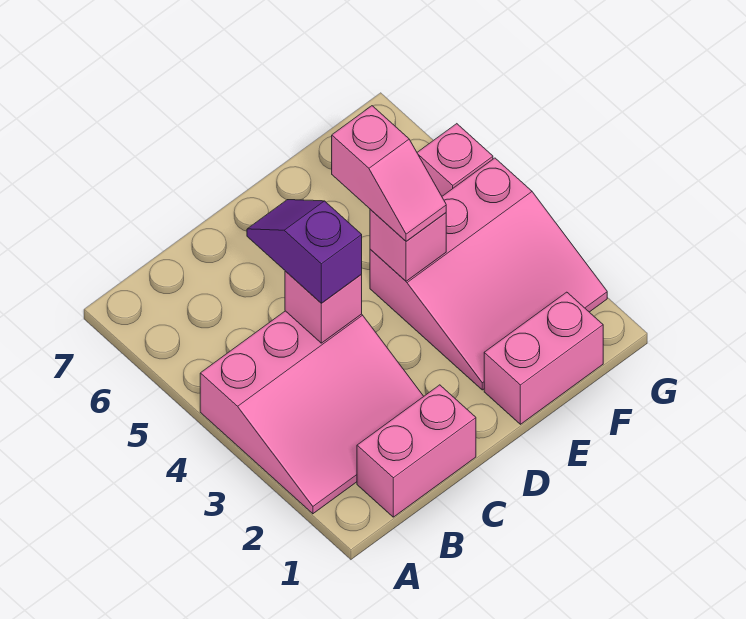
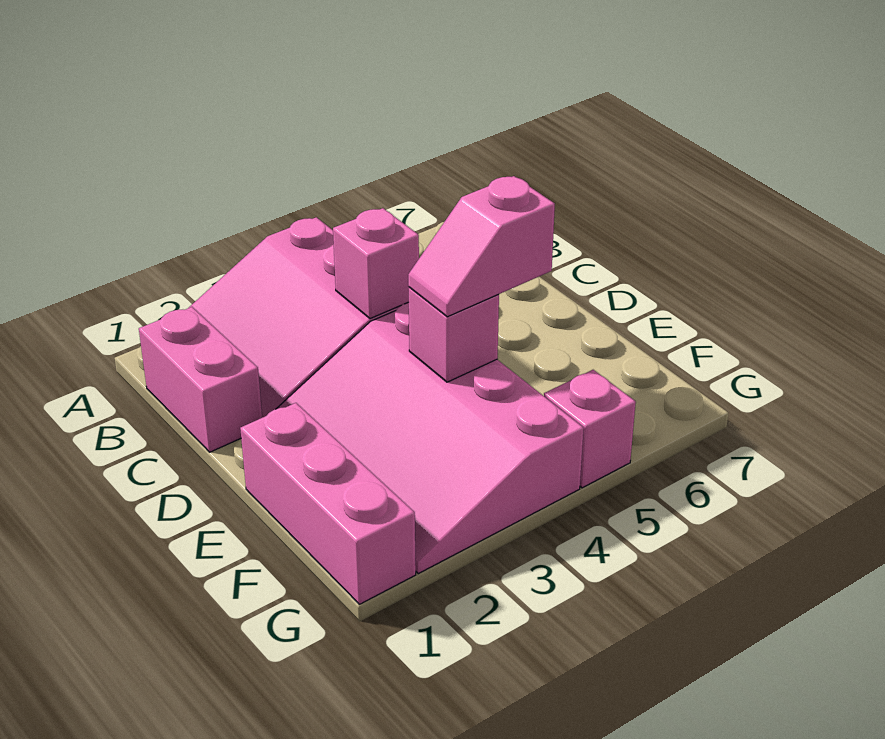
purple slope C4:C5 level 3 top 4 -> none
pink brick E1:F1 level 1 -> pink brick E1:G1 level 1
pink slope E2:G4 level 1 top 4 -> pink slope D2:G4 level 1 top 4

